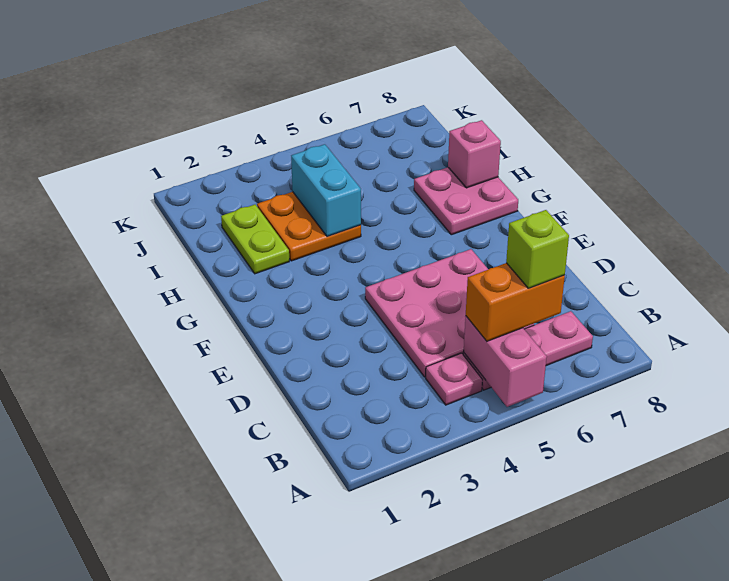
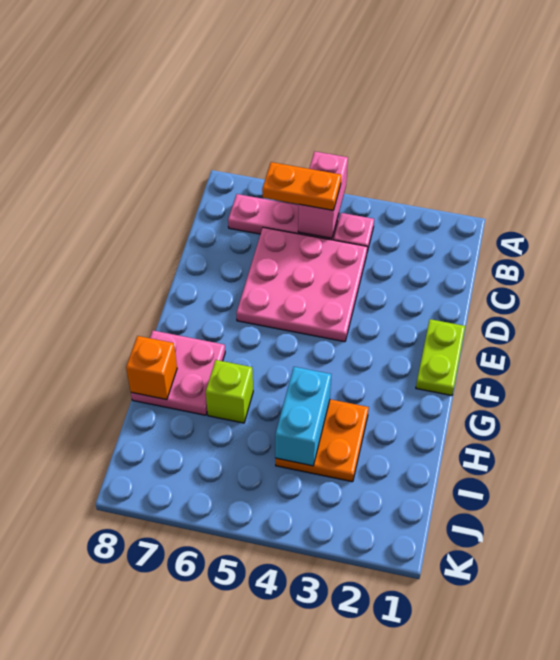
orange brick B5:B6 level 3 -> orange plate B5:B6 level 3
lime brick B6 level 4 -> lime brick H6 level 1
lime plate H2:I2 level 1 -> lime plate E1:F1 level 1
pink brick H8 level 2 -> orange brick H8 level 2

